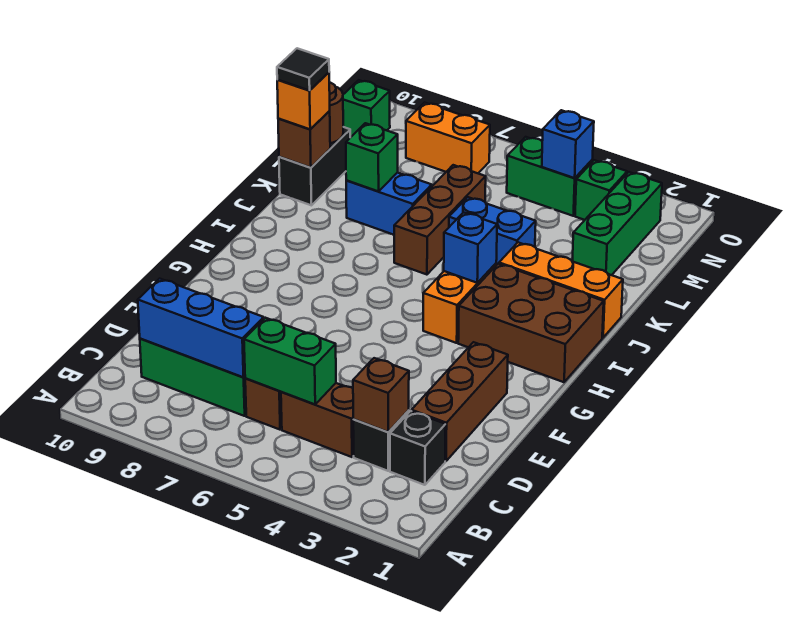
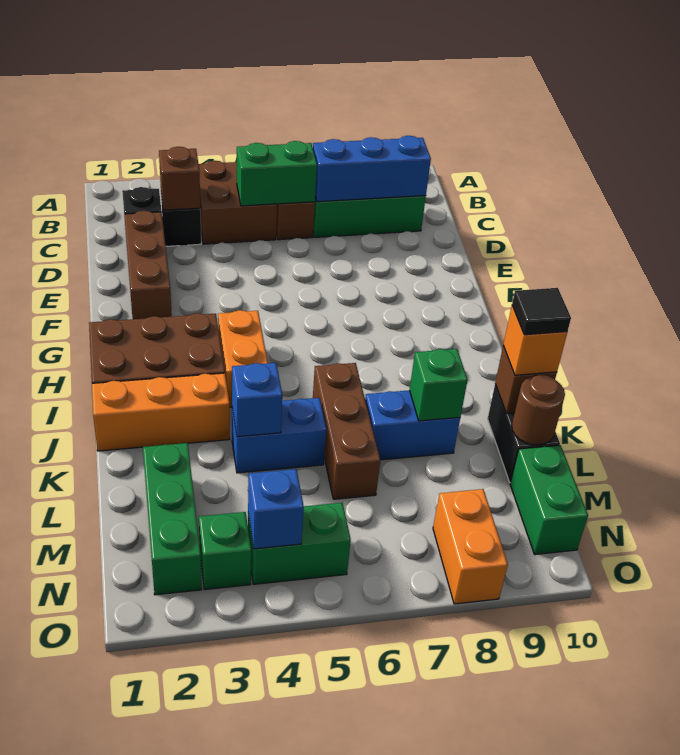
brown brick C4:C5 level 1 -> brown brick B4:C5 level 1
blue brick I4 level 2 -> blue brick K4 level 2
orange brick N7:N8 level 1 -> orange brick N8:O8 level 1
green brick N10 level 1 -> green brick M10:N10 level 1

